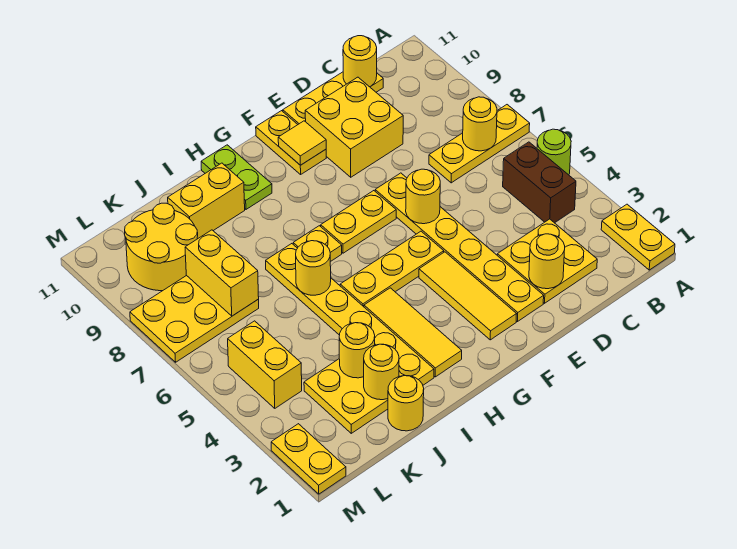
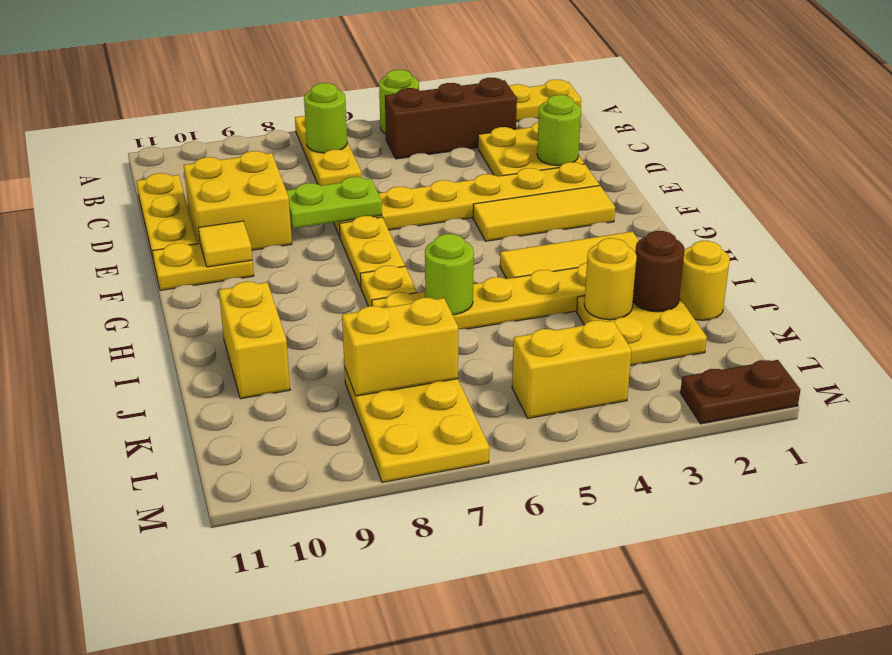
brown brick B4:B5 level 1 -> brown brick B3:B5 level 1
yellow round brick B7 level 2 -> lime round brick B7 level 2
yellow round brick C11 level 2 -> none
yellow round brick D2 level 2 -> lime round brick D2 level 2
yellow round brick E6 level 2 -> none
yellow plate F5:H5 level 1 -> none
lime plate H10:H11 level 1 -> lime plate E7:E8 level 2
yellow round brick I6 level 2 -> lime round brick I6 level 2
yellow round brick J2 level 2 -> brown round brick J2 level 2
yellow round brick K9:L10 level 1 -> none
yellow plate M1:M2 level 1 -> brown plate M1:M2 level 1

